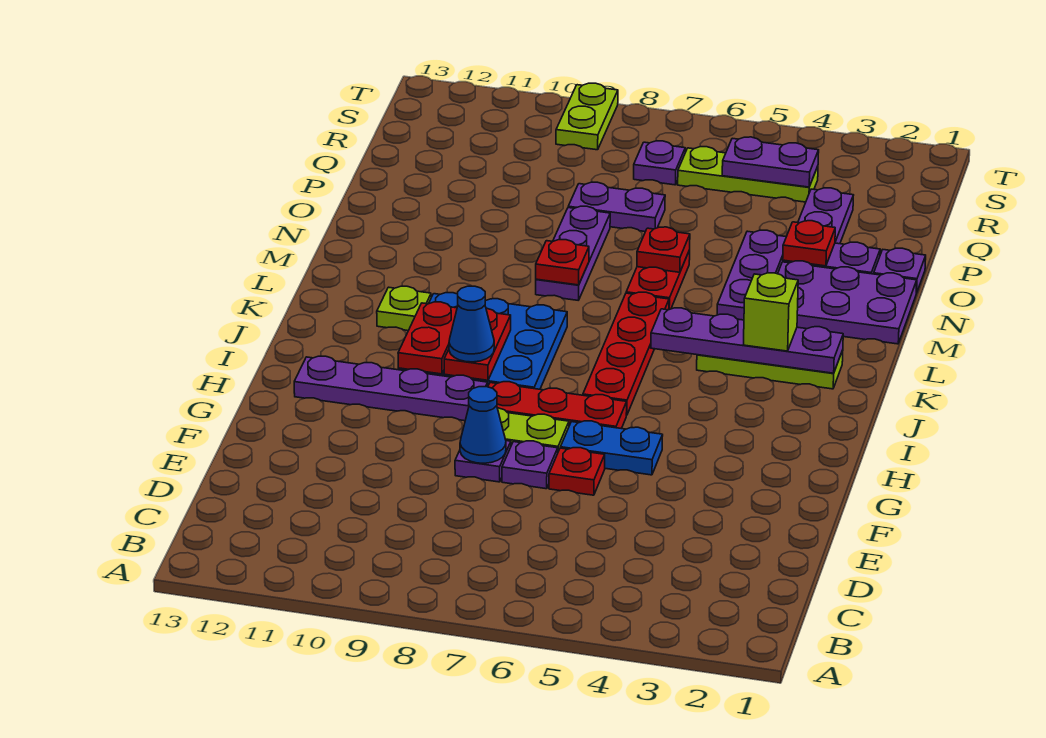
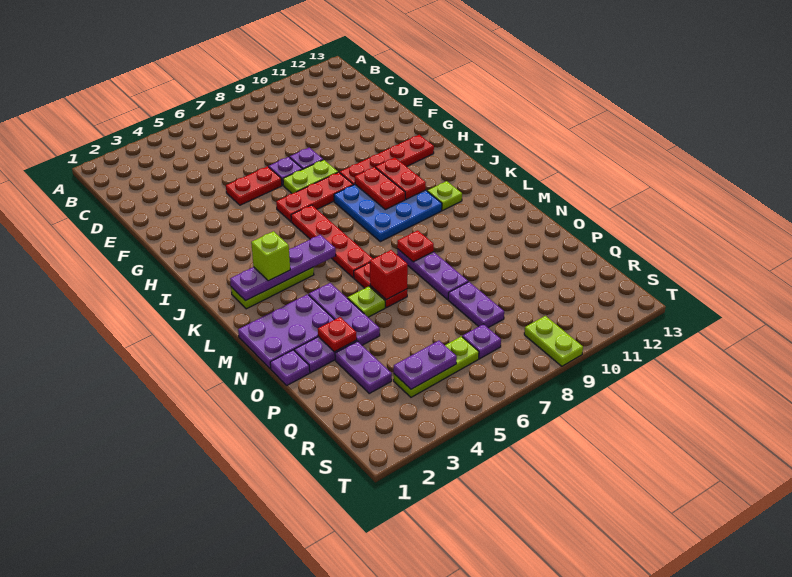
red plate F6 level 1 -> red plate F5:F6 level 1
blue cone F8 level 2 -> none
blue plate G5:G6 level 1 -> none
purple plate H9:H12 level 1 -> red plate H9:H12 level 1
blue cone I9 level 3 -> none
none -> lime plate N5 level 1
red plate N6 level 2 -> red brick N6 level 2
purple plate P7:P8 level 1 -> purple plate P8:Q8 level 1

